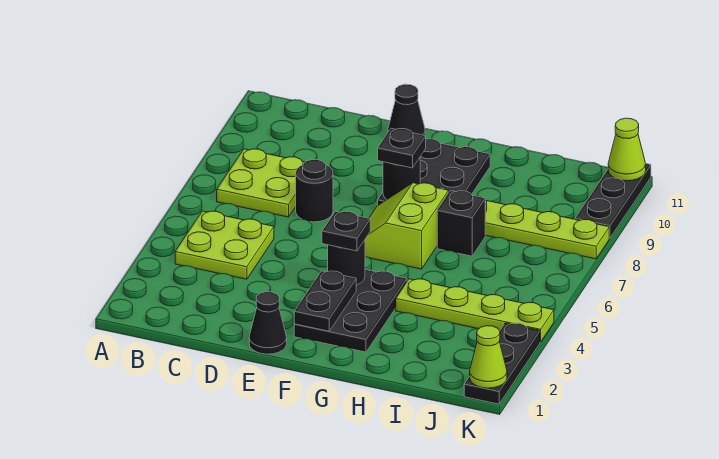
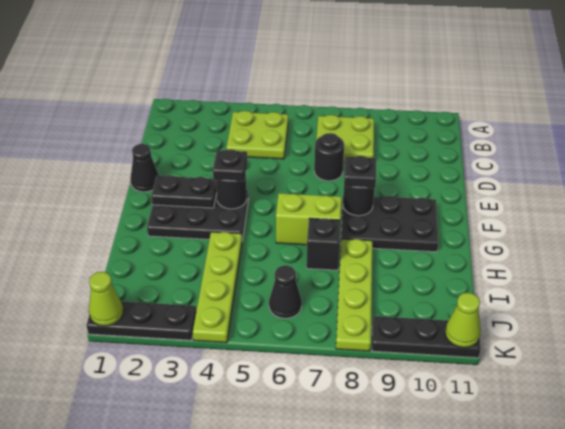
black cone E11 level 1 -> black cone J6 level 1

